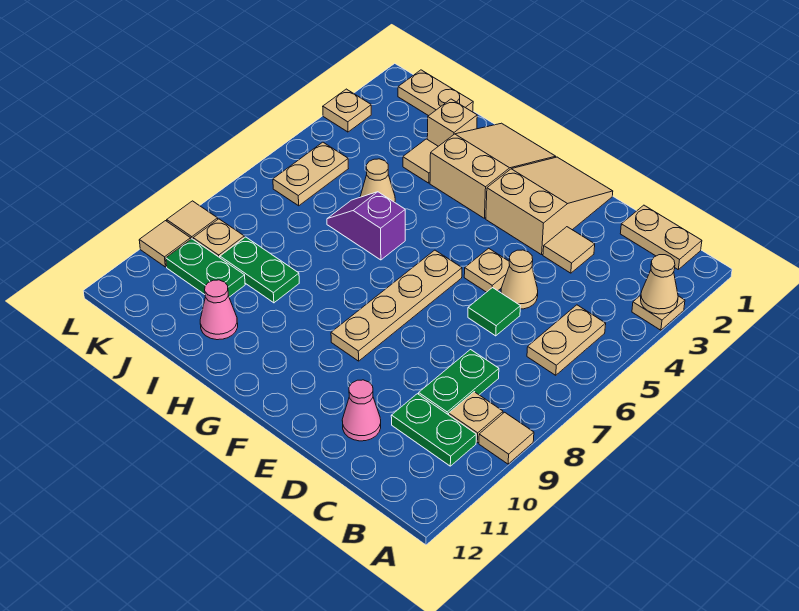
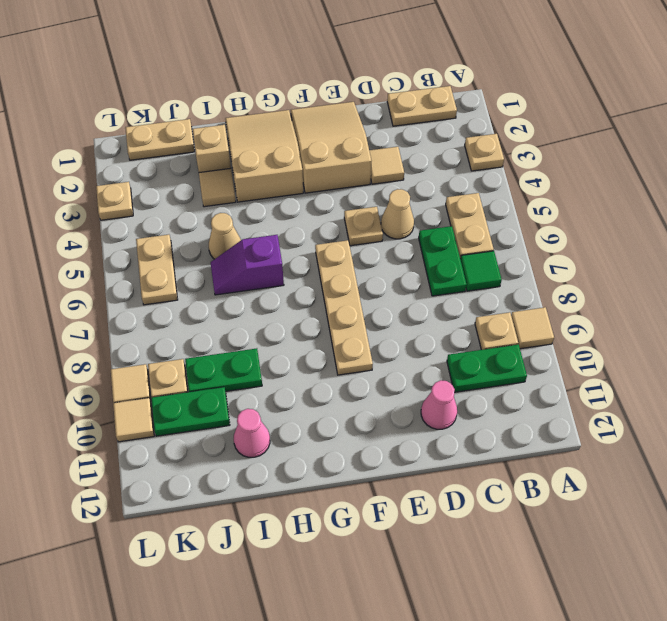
tan cone A3 level 2 -> none
green plate C8:C9 level 1 -> green plate C6:C7 level 1
green tile D6 level 1 -> green tile B7 level 1

